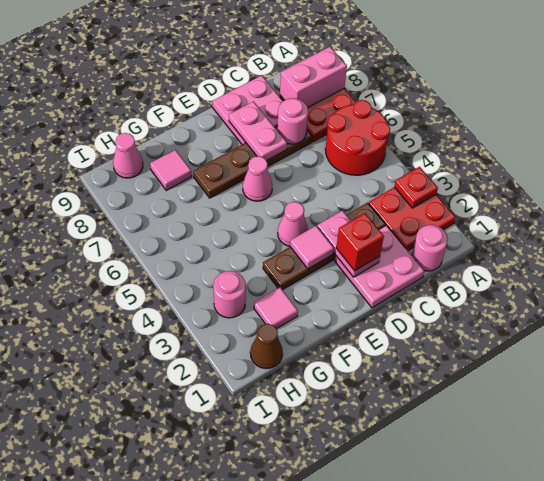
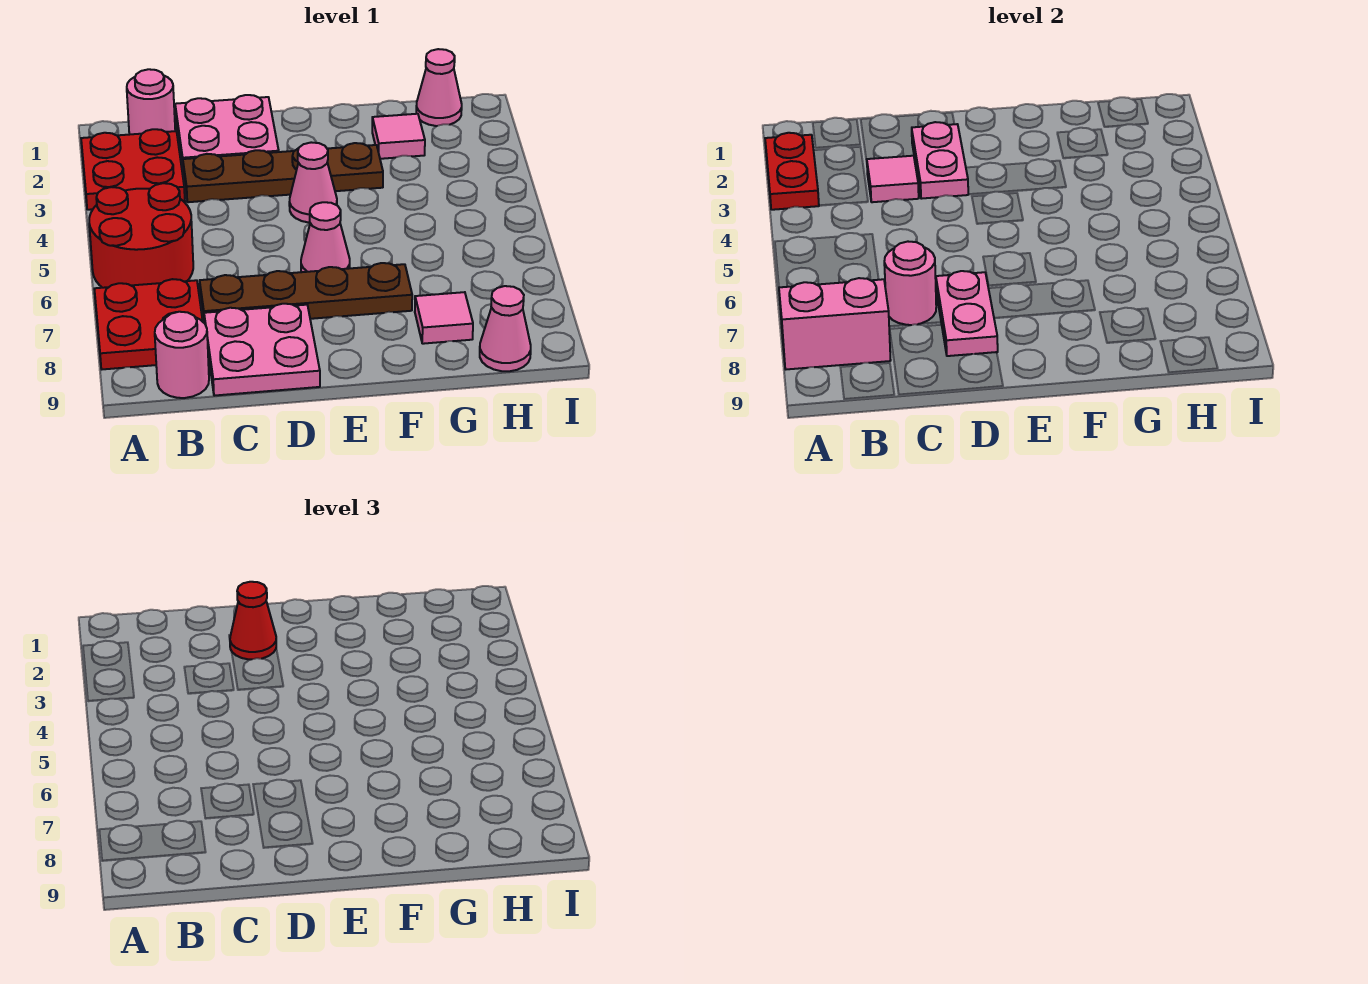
red plate A3 level 2 -> red plate A2:A3 level 2
red brick D2 level 3 -> red cone D2 level 3
pink tile E3 level 2 -> pink tile C3 level 2
brown cone H1 level 1 -> pink cone H1 level 1
pink round brick H3 level 1 -> pink round brick B9 level 1

